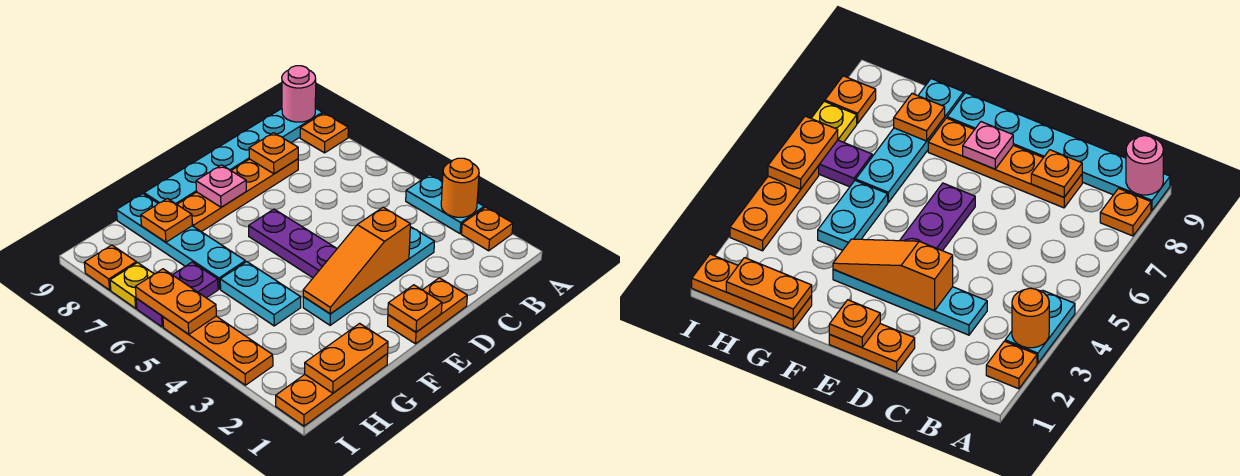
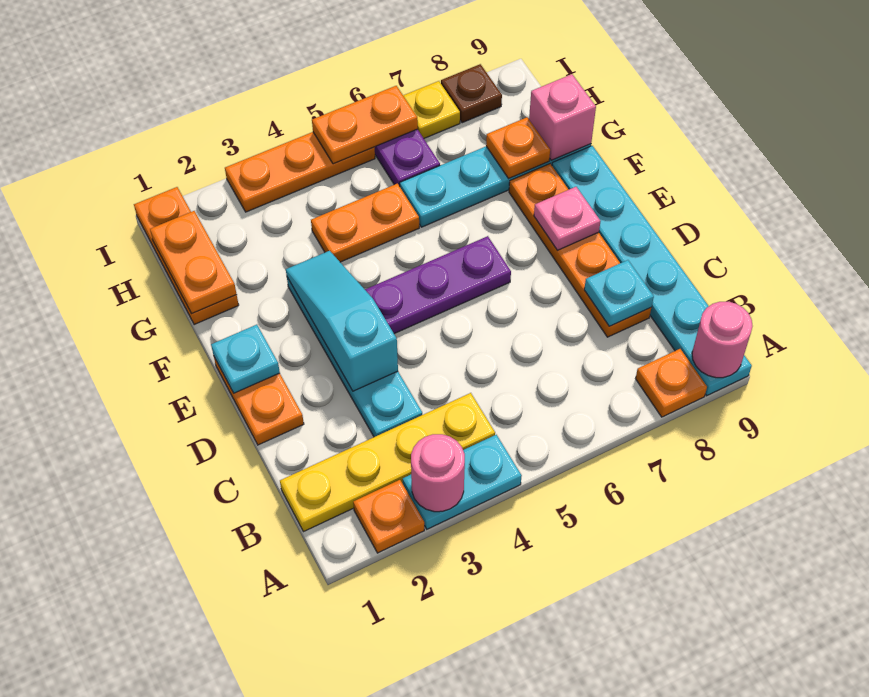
orange round brick A3 level 2 -> pink round brick A3 level 2
none -> yellow plate B1:B4 level 1
orange plate C8 level 2 -> cyan plate C8 level 2
orange slope D3:F3 level 2 top D -> cyan slope D3:F3 level 2 top D
orange plate E1 level 2 -> cyan plate E1 level 2
cyan plate G4:G5 level 1 -> orange plate G4:G5 level 1
none -> pink brick G9 level 2
orange plate I8 level 1 -> brown plate I8 level 1

